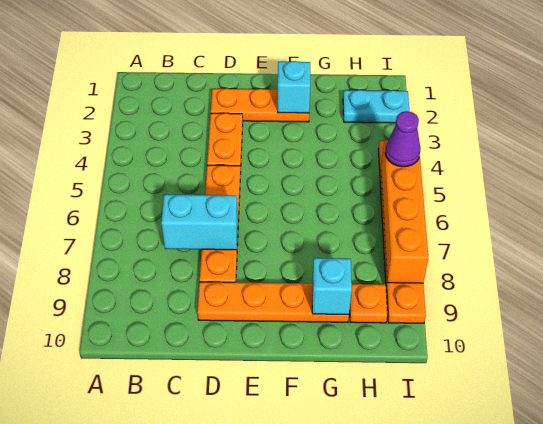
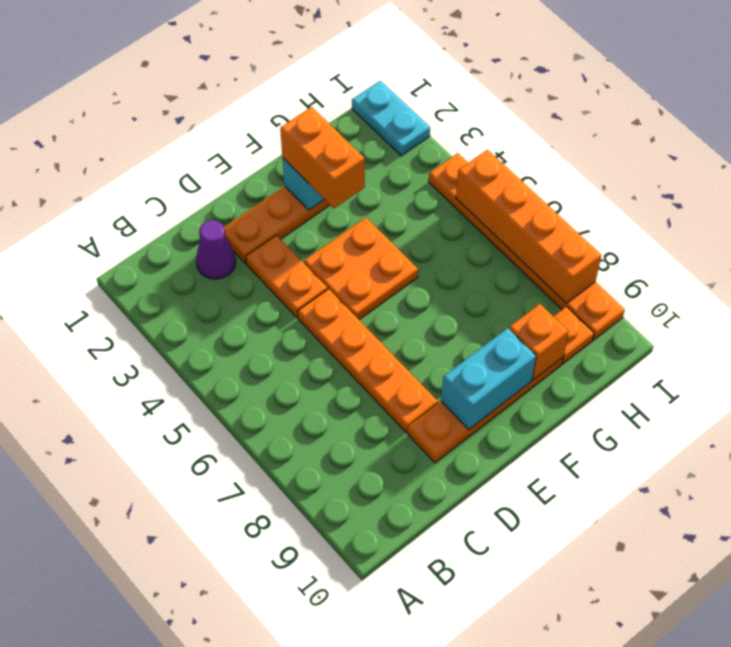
cyan brick C7:D7 level 2 -> cyan brick E9:F9 level 2
none -> orange plate E4:F5 level 1
none -> orange brick F2:F3 level 3
cyan brick G9 level 2 -> orange brick G9 level 2
cyan plate H2:I2 level 1 -> cyan plate I1:I2 level 1
purple cone I5 level 3 -> purple cone C2 level 1

